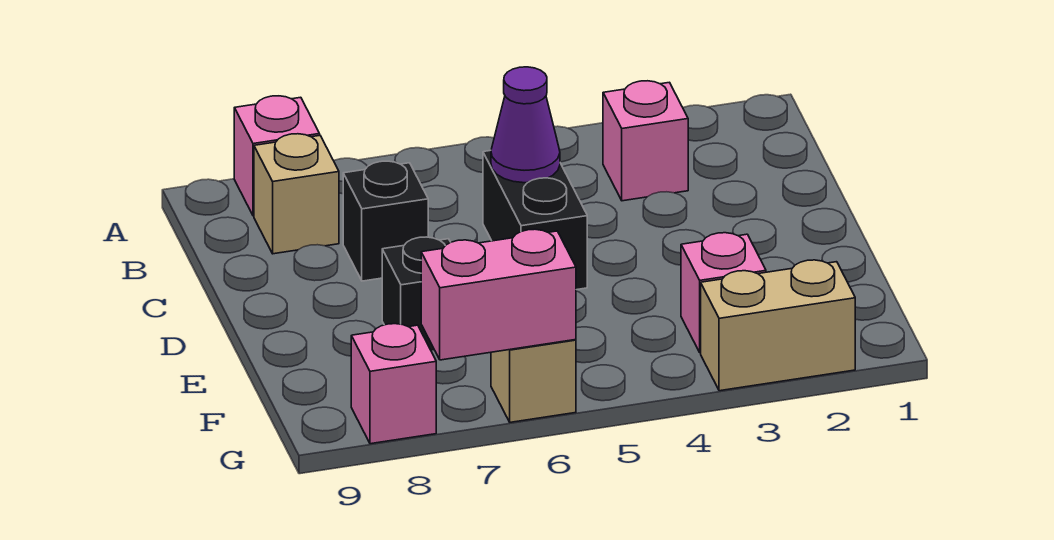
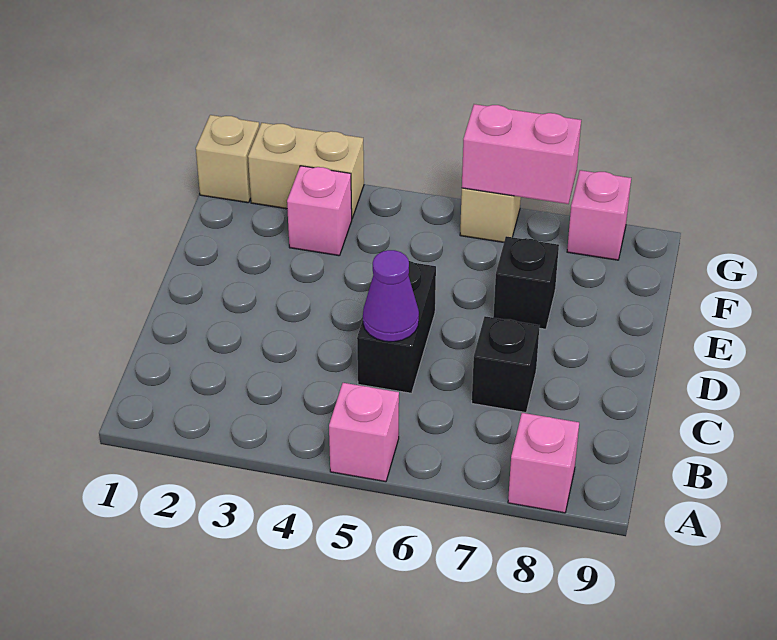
pink brick B3 level 1 -> pink brick A5 level 1
tan brick B8 level 1 -> tan brick G1 level 1

